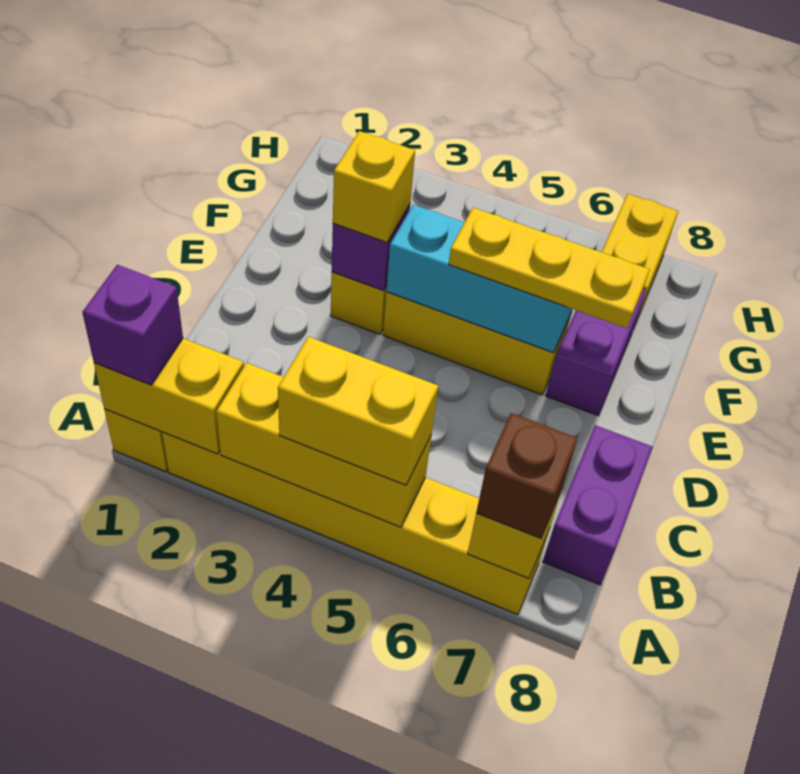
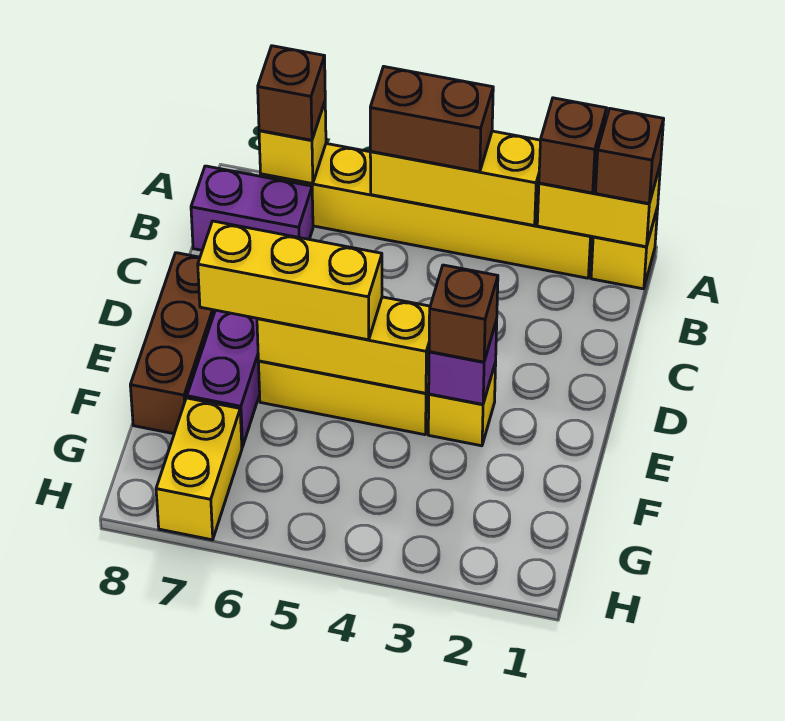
purple brick A1 level 3 -> brown brick A1 level 3
none -> brown brick A2 level 3
yellow brick A4:A5 level 3 -> brown brick A4:A5 level 3
purple brick B8:C8 level 1 -> purple brick B7:B8 level 1
none -> brown brick D8:F8 level 1
yellow brick E3 level 3 -> brown brick E3 level 3
cyan brick E4:E6 level 2 -> yellow brick E4:E6 level 2
yellow plate E5:E7 level 3 -> yellow brick E5:E7 level 3

